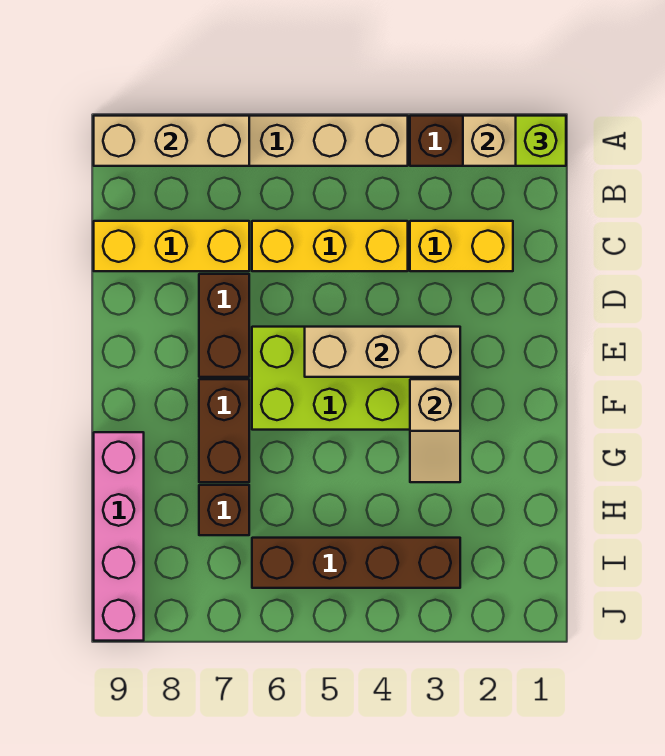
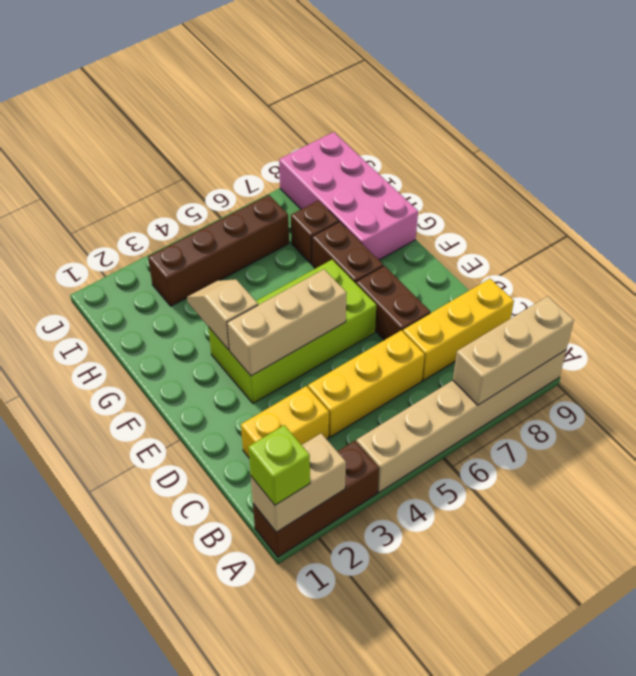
pink brick G9:J9 level 1 -> pink brick G8:J9 level 1

